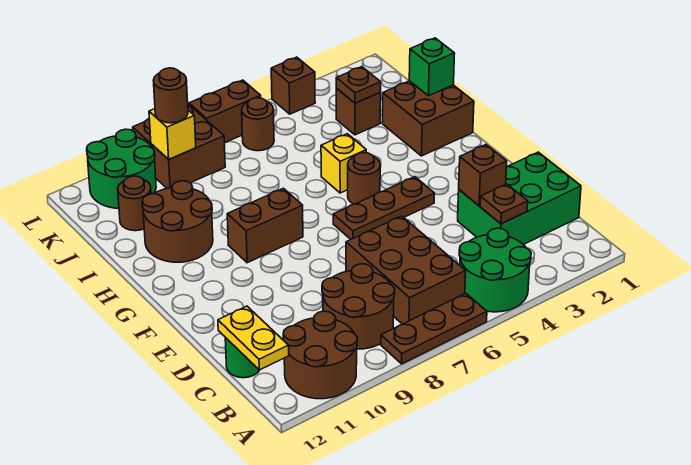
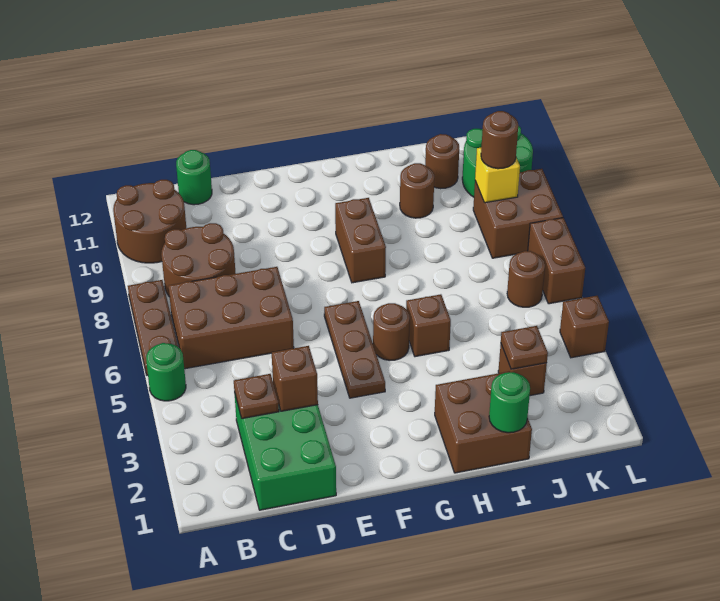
green round brick A4:B5 level 1 -> green round brick A5 level 1
yellow plate B12:C12 level 2 -> none
yellow brick H5 level 1 -> brown brick H5 level 1
brown round brick H10:I11 level 1 -> brown round brick I10 level 1
green brick I1 level 2 -> green round brick I1 level 2

